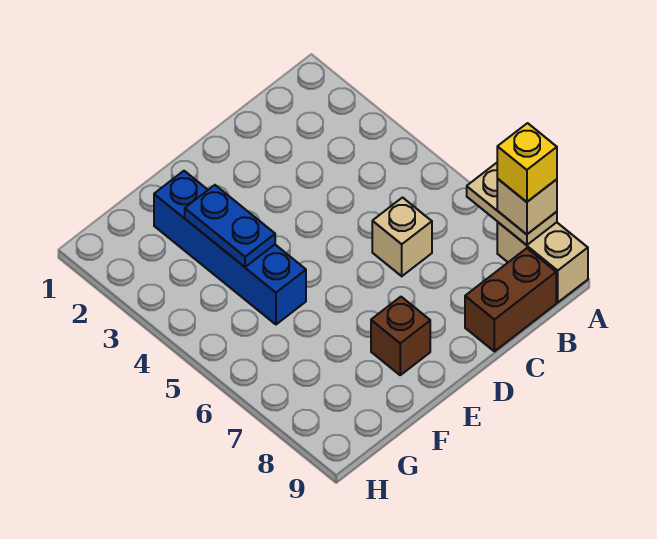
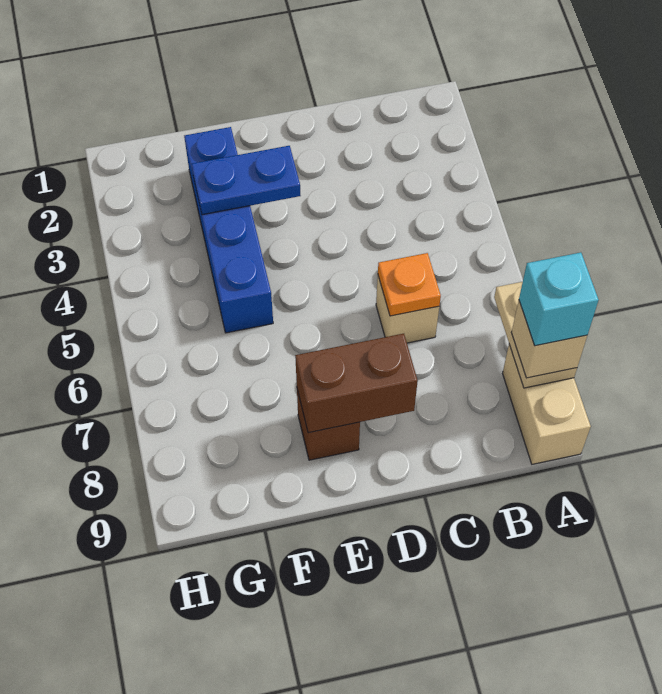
yellow brick A8 level 4 -> cyan brick A8 level 4
brown brick B9:C9 level 1 -> brown brick D8:E8 level 2
none -> orange plate C6 level 2
blue plate F3:F4 level 2 -> blue plate E3:F3 level 2

